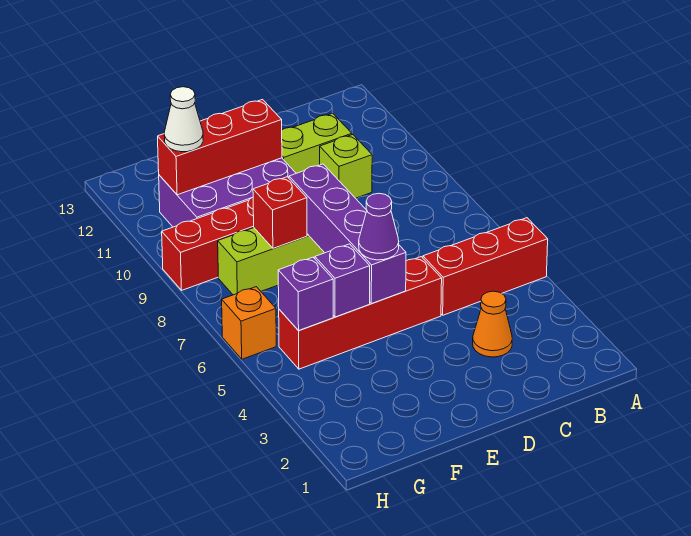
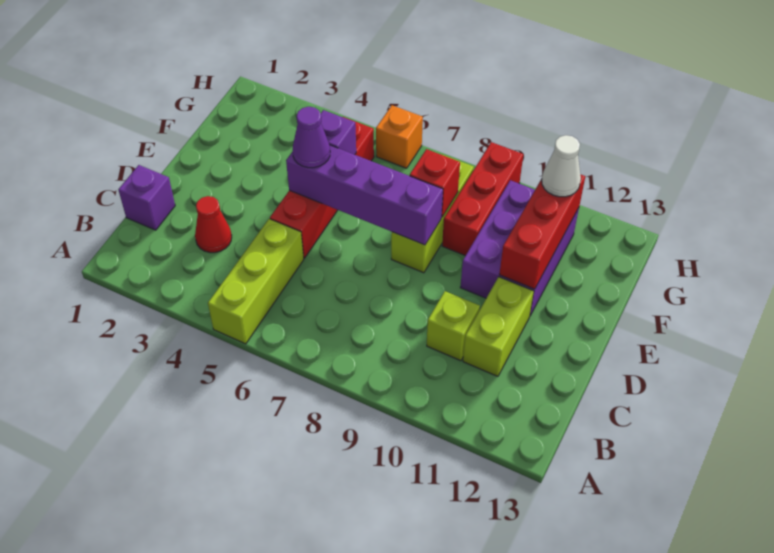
red brick A5:C5 level 1 -> lime brick A5:C5 level 1
orange cone C3 level 1 -> red cone C3 level 1
purple brick G5 level 2 -> purple brick C1 level 1

